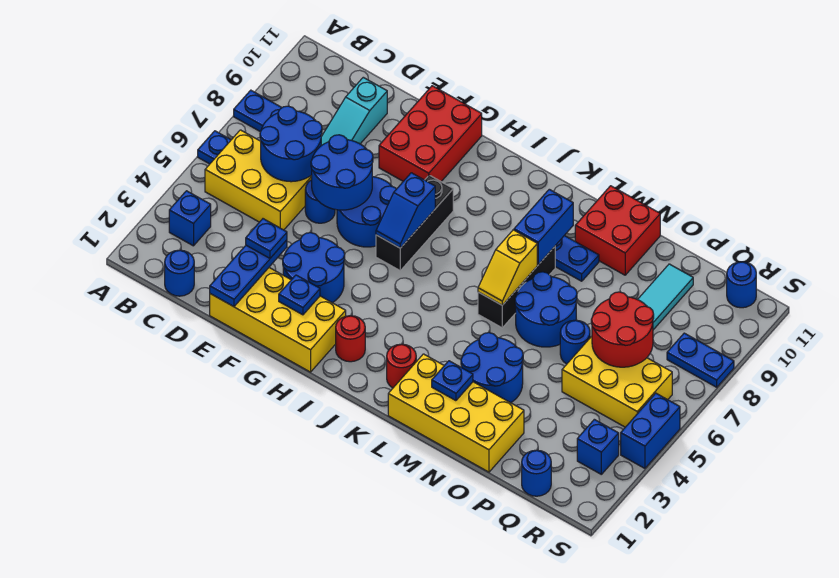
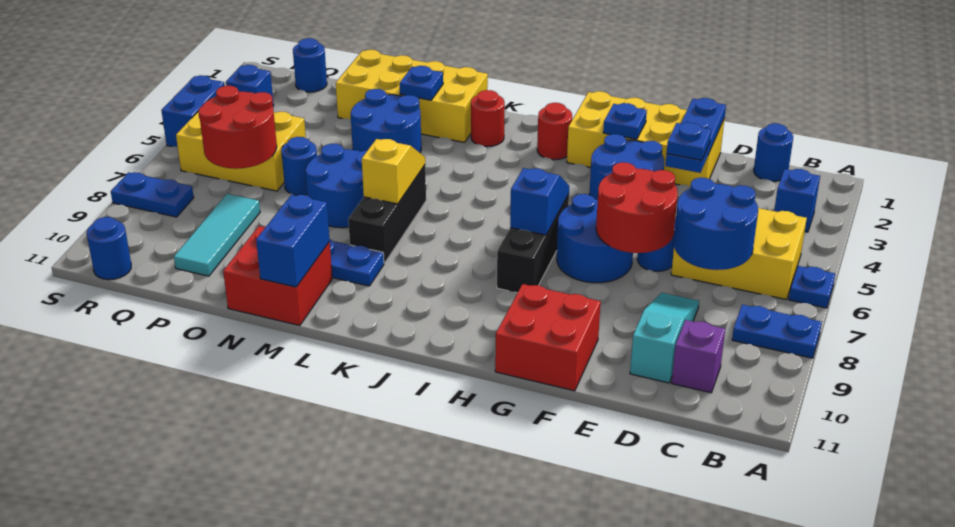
none -> purple brick C10 level 1
blue round brick E6:F7 level 2 -> red round brick E6:F7 level 2
red brick F9:G11 level 1 -> red brick F10:G11 level 1
blue brick L8:L9 level 2 -> blue brick M10:M11 level 2

